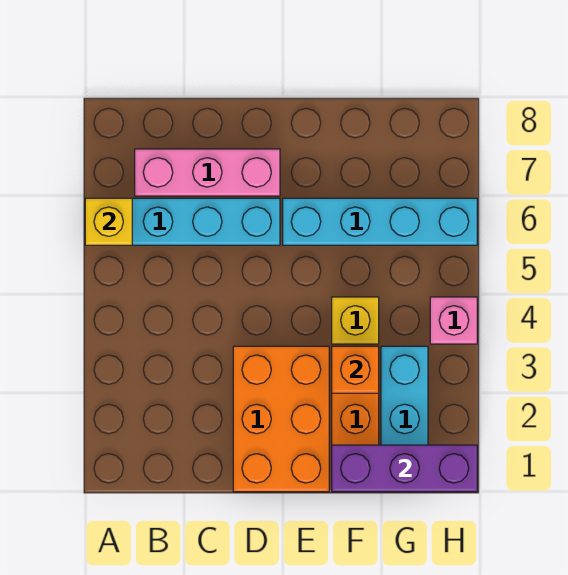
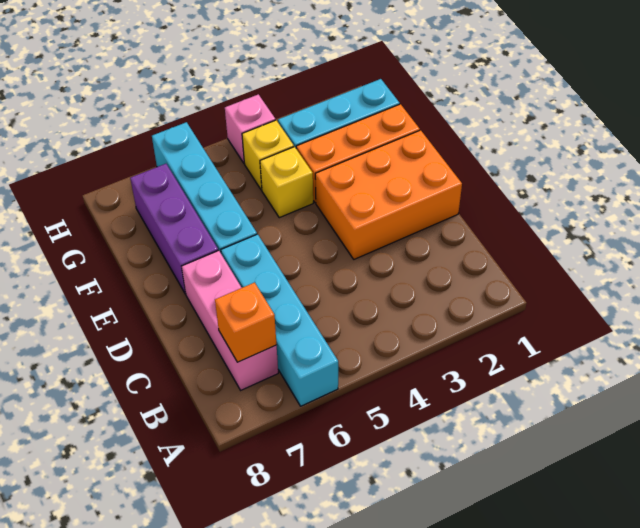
yellow brick A6 level 2 -> yellow brick G4 level 1
purple brick F1:H1 level 2 -> purple brick E7:G7 level 1
orange brick F3 level 2 -> orange brick B7 level 2

